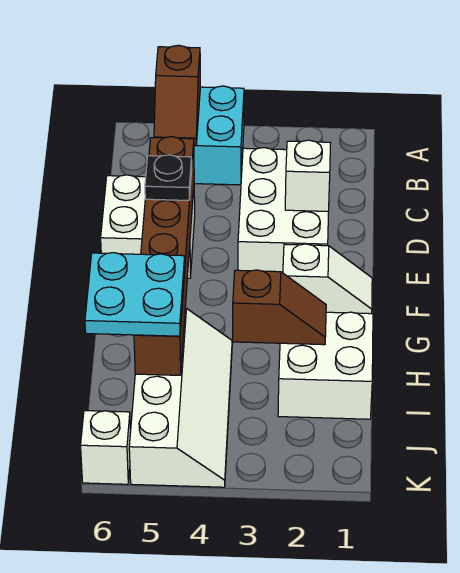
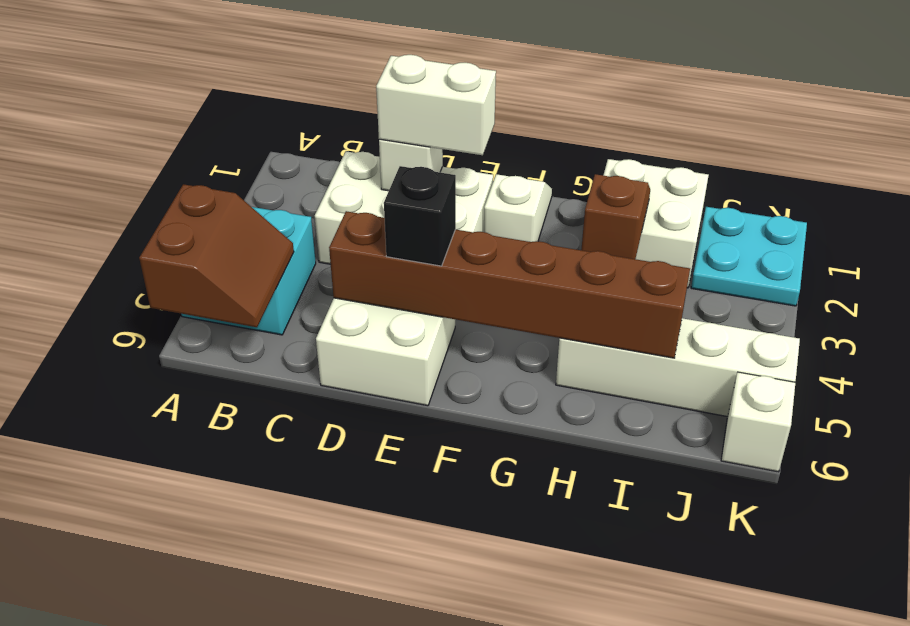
brown slope A5:B5 level 2 top A -> brown slope A5:B6 level 2 top A
none -> white brick D2:E2 level 3
black plate E5 level 3 -> black brick E5 level 3
cyan plate H5:I6 level 3 -> cyan plate J1:K2 level 1

